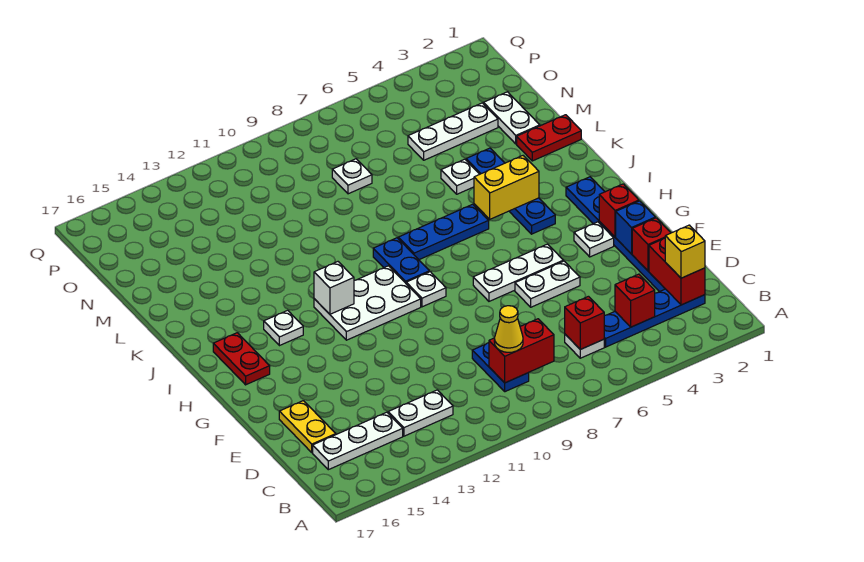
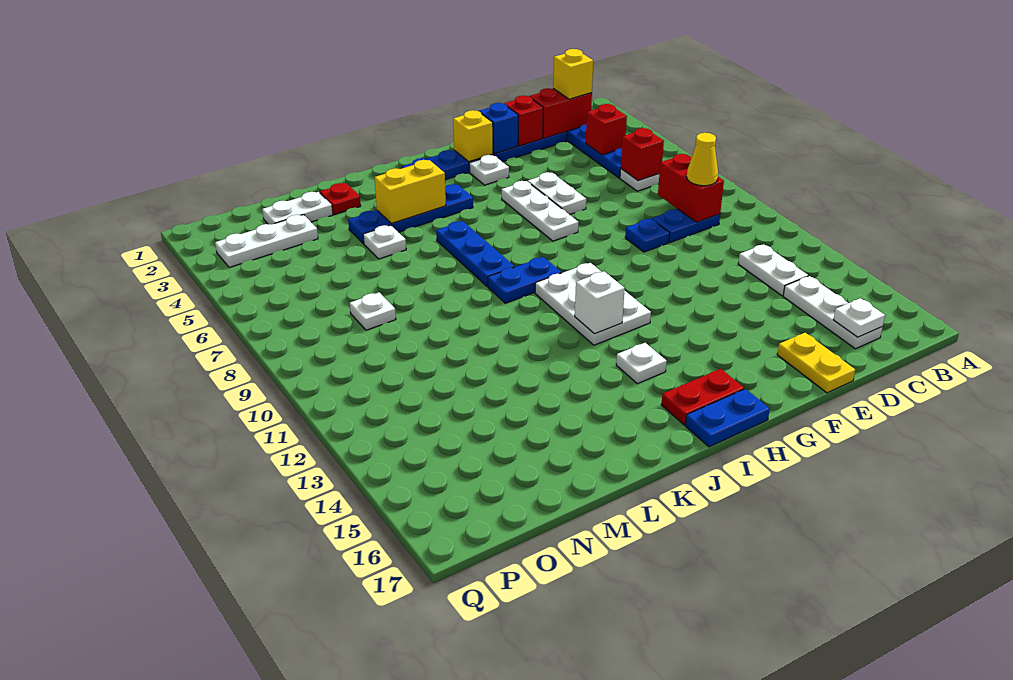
yellow plate D16:E16 level 1 -> yellow plate E16:E17 level 1
none -> blue plate E9 level 1
red brick G2 level 2 -> yellow brick G2 level 2
white plate H9 level 1 -> white plate C16 level 2
none -> blue plate H17:I17 level 1
yellow brick J4:J5 level 2 -> yellow brick J4:K4 level 2
red plate L1:L2 level 1 -> red plate L2 level 1
white plate N3:N5 level 1 -> white plate N3:P3 level 1

